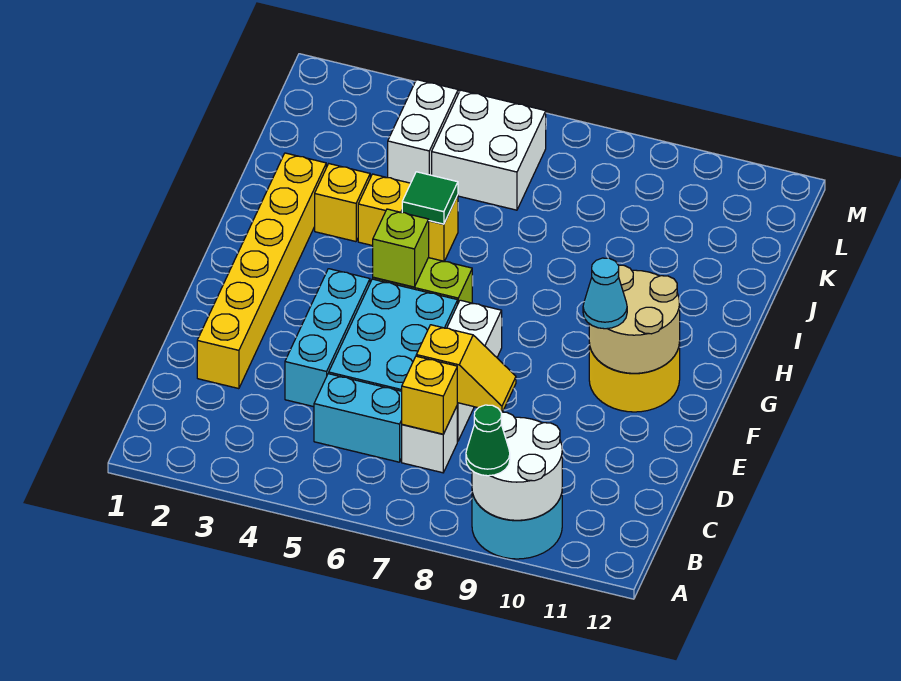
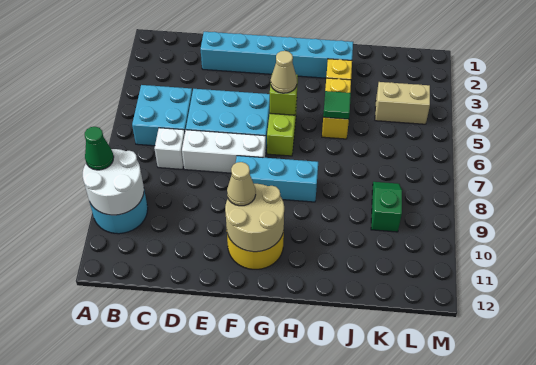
cyan brick C5:C6 level 1 -> cyan brick B5:C6 level 1
yellow brick C7 level 2 -> none
yellow brick D2:I2 level 1 -> cyan brick D2:I2 level 1
cyan brick D4:F4 level 1 -> cyan brick F8:H8 level 1
yellow slope D7:D8 level 2 top 7 -> none
cyan cone F10 level 3 -> tan cone F10 level 3
none -> tan cone G5 level 3
white brick K4:L4 level 1 -> tan brick K4:L4 level 1
white brick K5:L6 level 1 -> none
none -> green slope K8:K9 level 1 top 9

